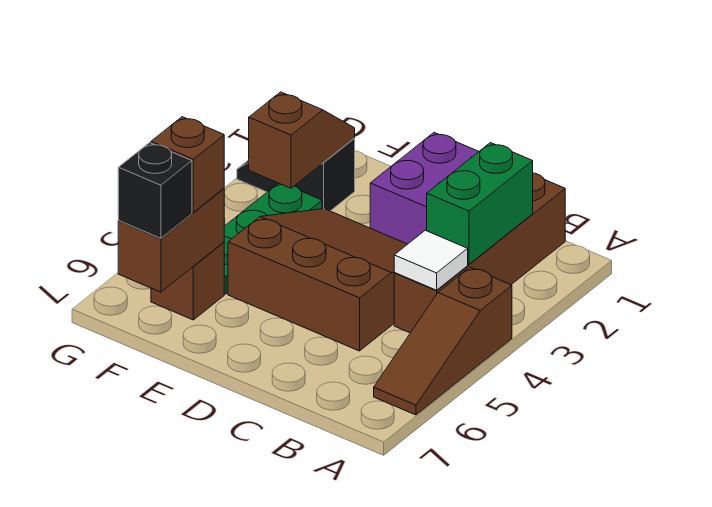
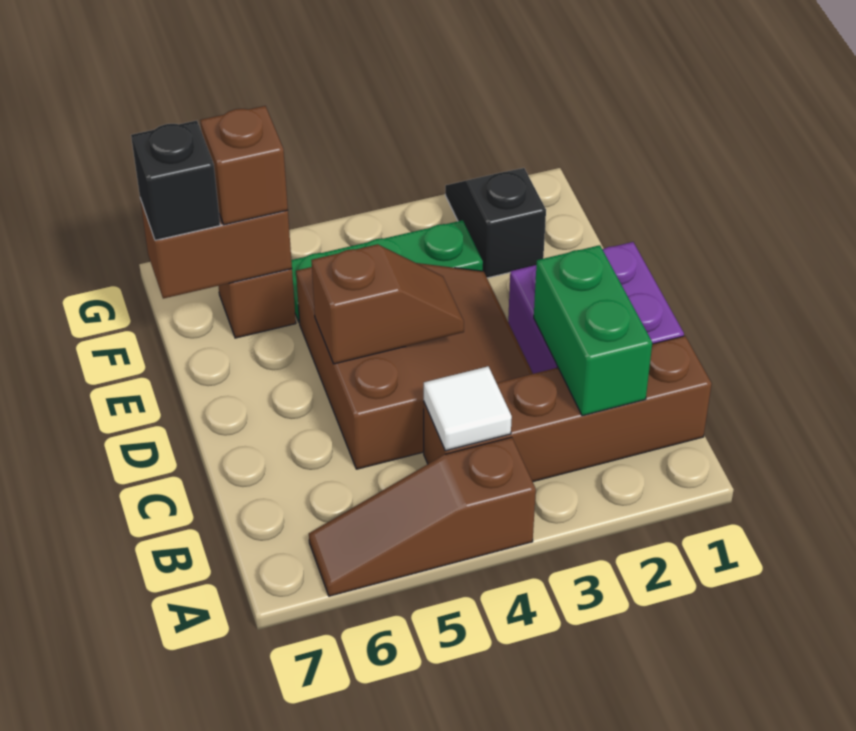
green brick B2:B3 level 2 -> green brick B2:C2 level 2
brown slope F2:F3 level 2 top 3 -> brown slope D4:D5 level 2 top 5

